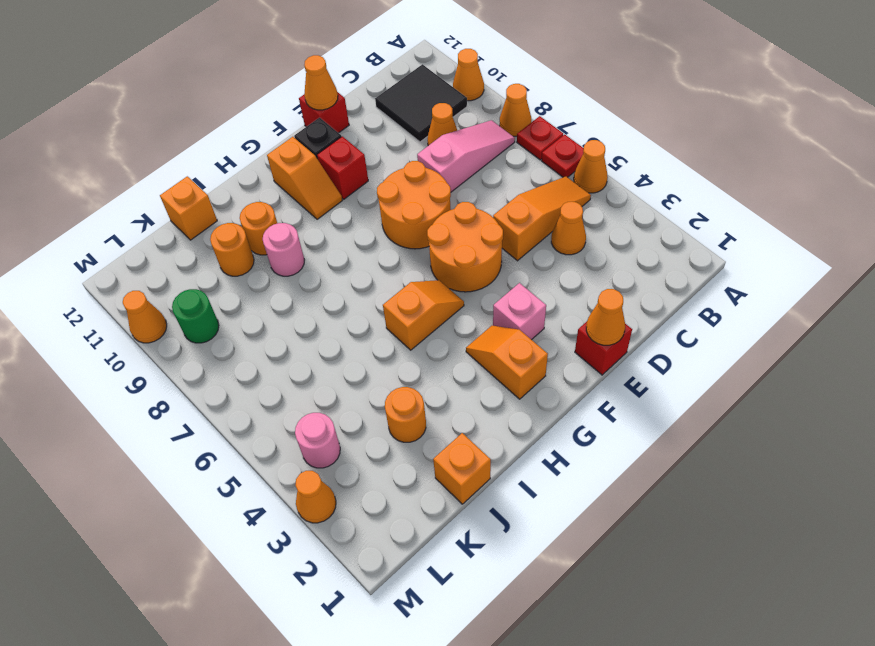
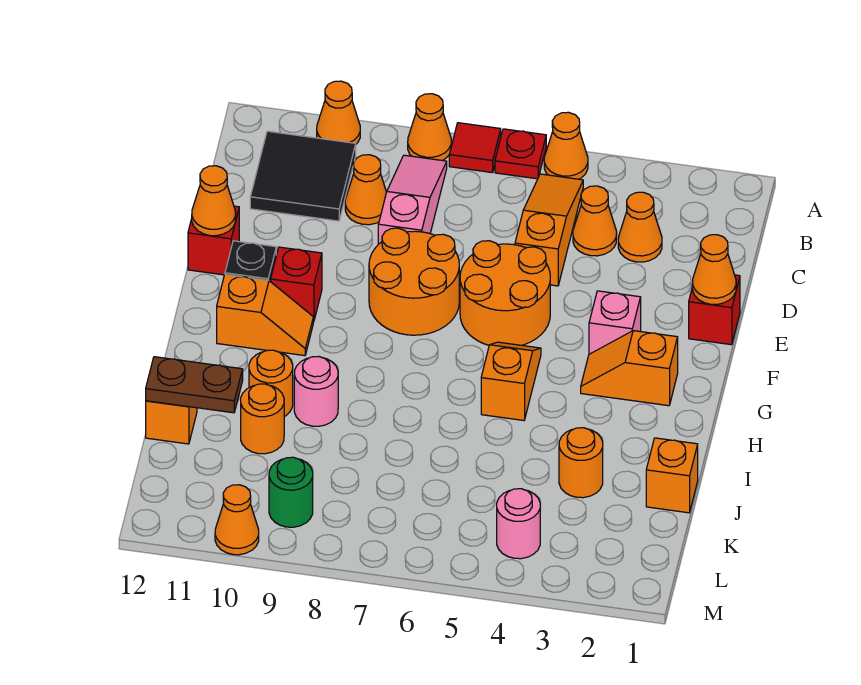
red plate A7 level 1 -> red tile A7 level 1
none -> brown plate J11:J12 level 2
orange cone M3 level 1 -> orange cone C3 level 1

